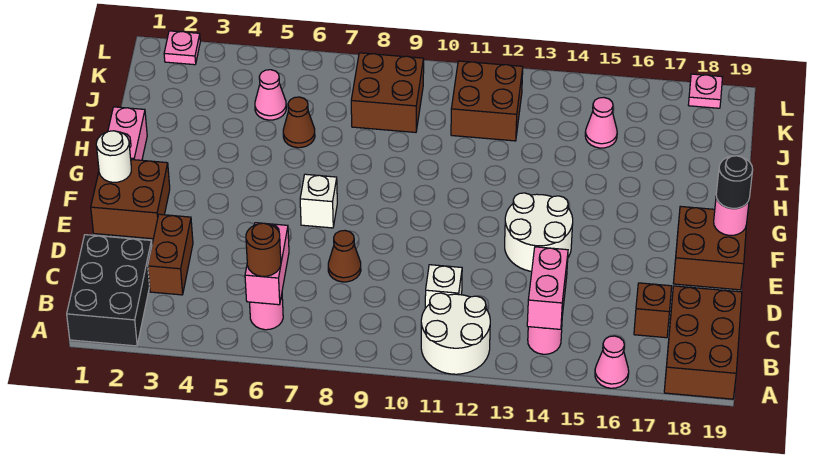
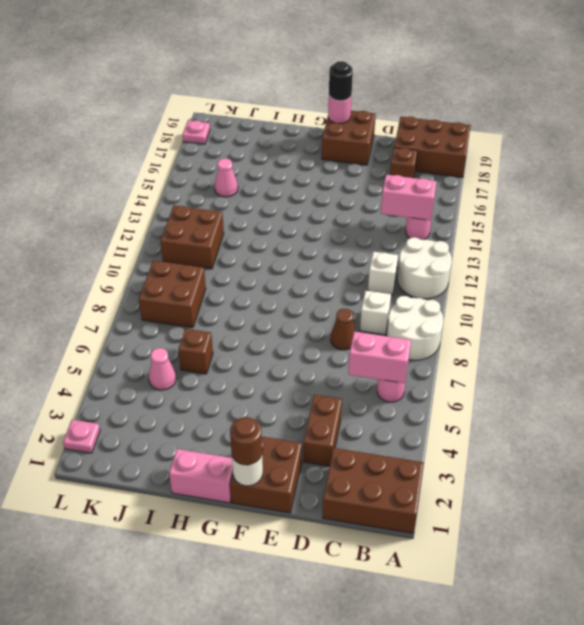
black brick A1:C2 level 1 -> brown brick A1:C2 level 1
pink cone A16 level 1 -> none
brown round brick B6 level 3 -> brown round brick F1 level 3
brown brick C3:D3 level 1 -> brown brick D3:D4 level 1
white round brick E13:F14 level 1 -> white round brick A8:B9 level 1
white brick F7 level 1 -> white brick C9 level 1
brown cone I6 level 1 -> brown brick I6 level 1

